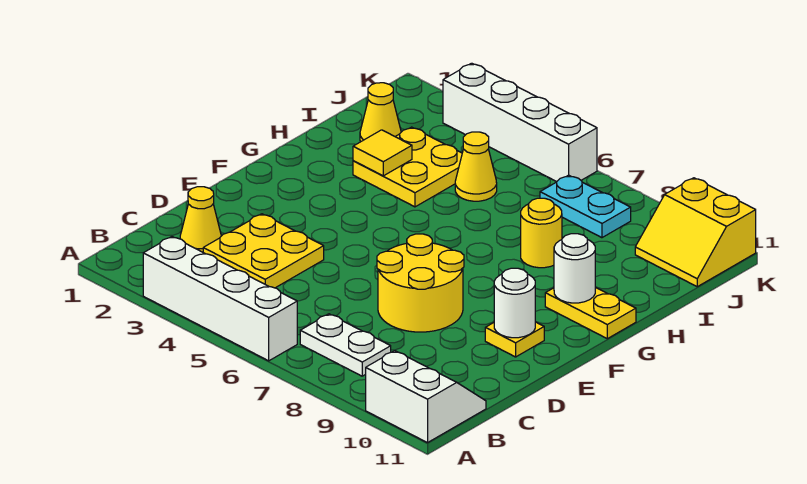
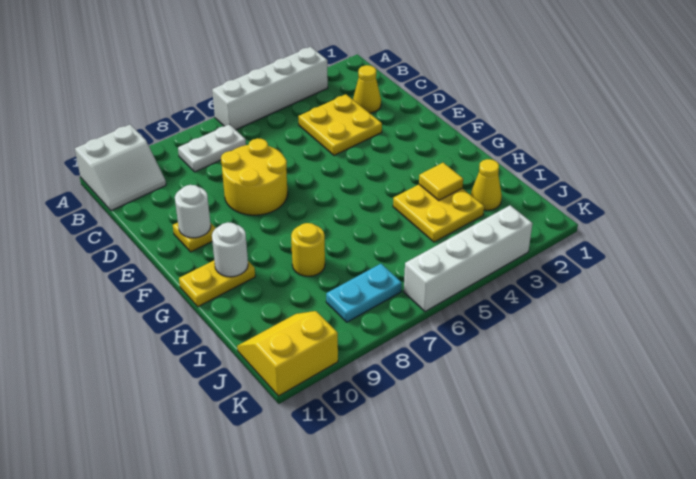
yellow cone I5 level 1 -> none

